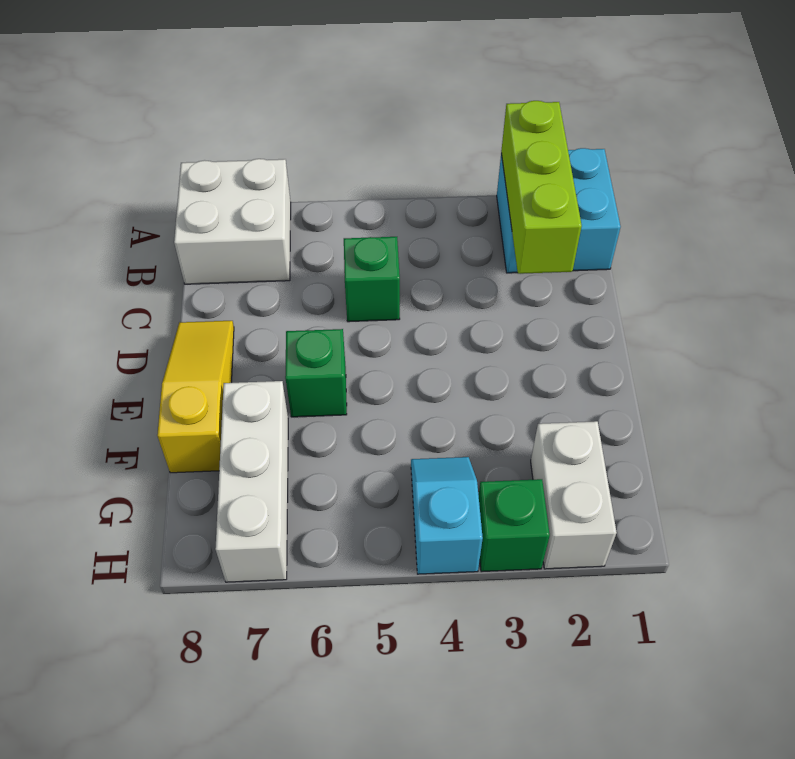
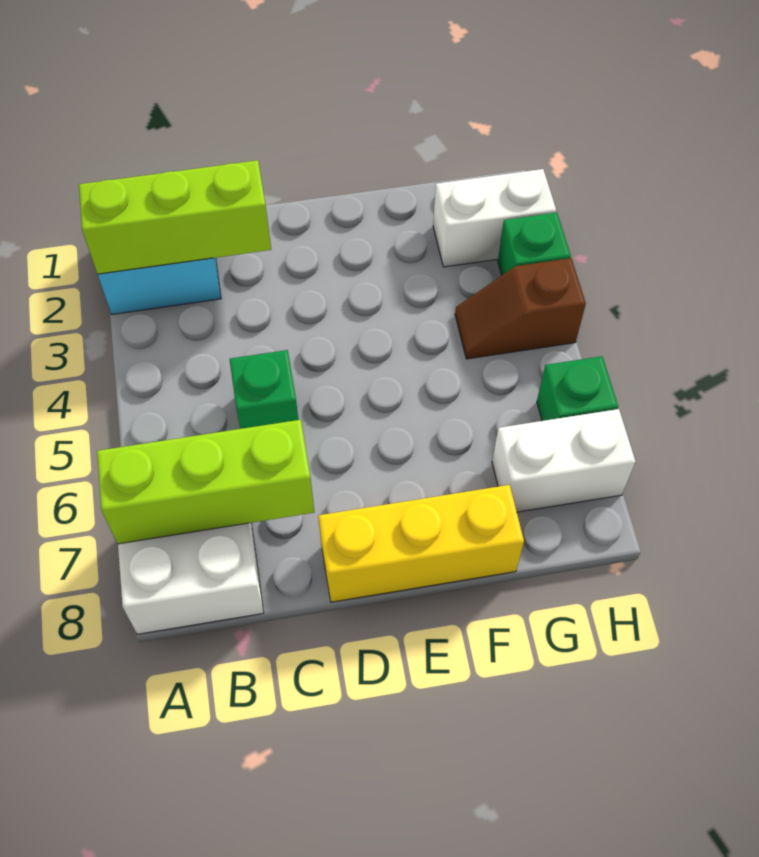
none -> lime brick A7:C7 level 2
yellow slope D8:F8 level 1 top F -> yellow brick D8:F8 level 1
green brick E6 level 1 -> green brick H6 level 1
white brick F7:H7 level 1 -> white brick G7:H7 level 1
cyan slope G4:H4 level 1 top H -> brown slope G4:H4 level 1 top H

